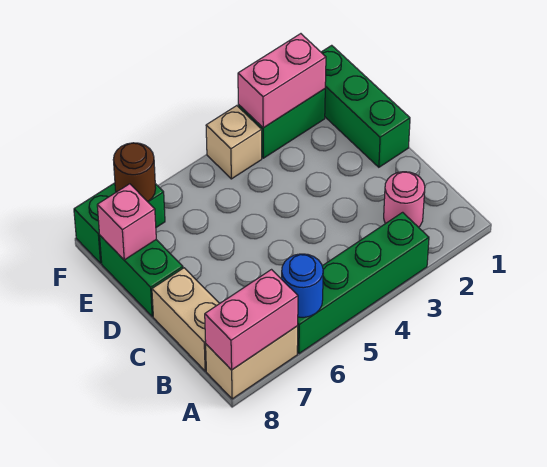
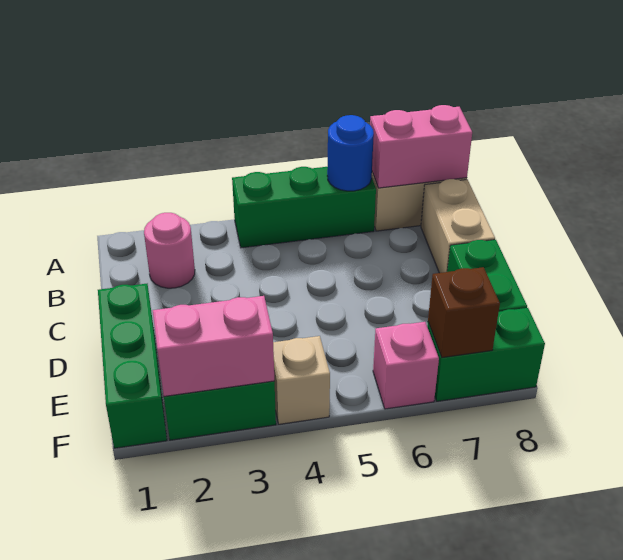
green brick A3:A6 level 1 -> green brick A4:A6 level 1
pink brick E8 level 2 -> pink brick F6 level 1
brown round brick F7 level 2 -> brown brick F7 level 2

